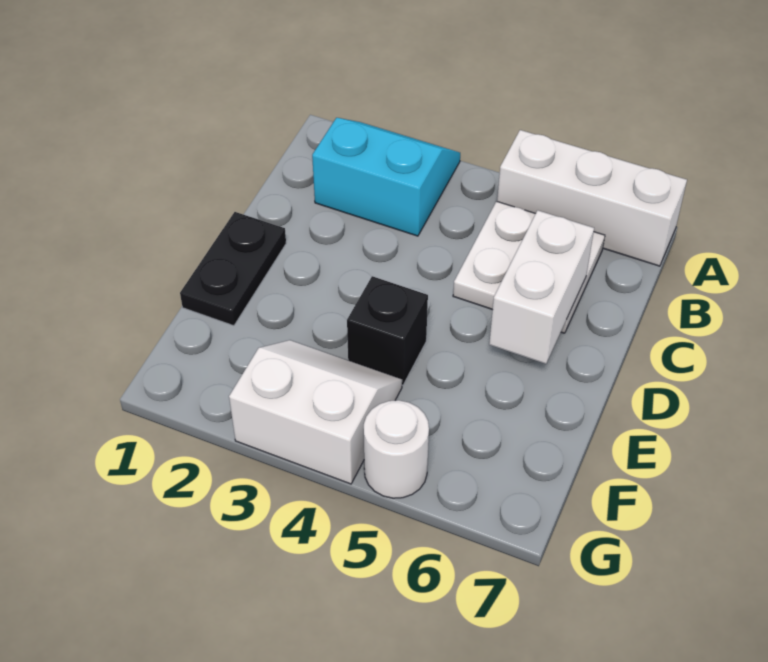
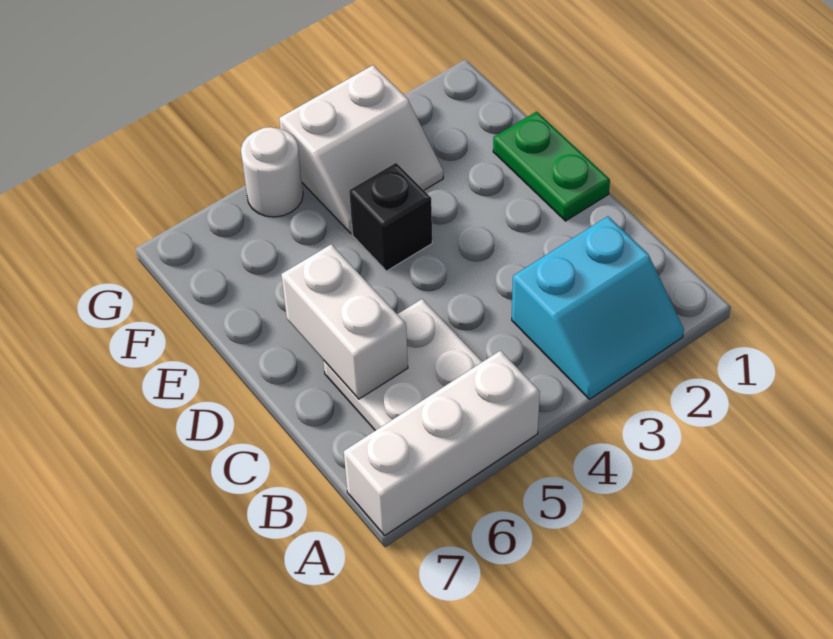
black plate D1:E1 level 1 -> green plate D1:E1 level 1

